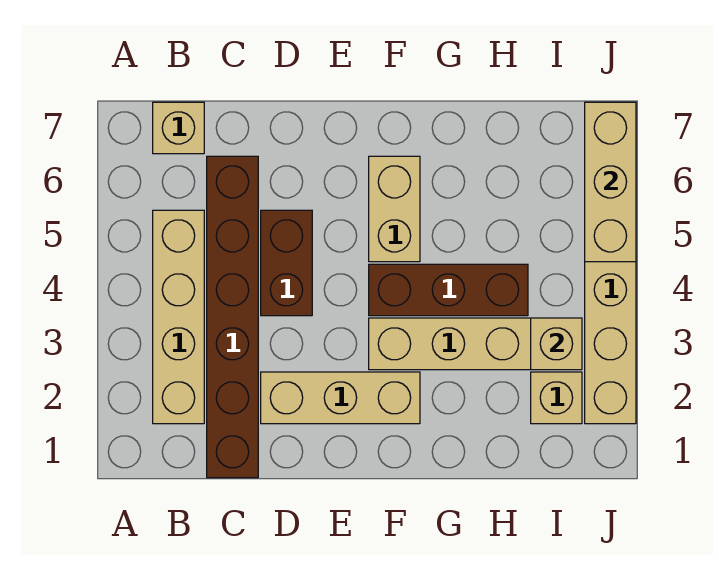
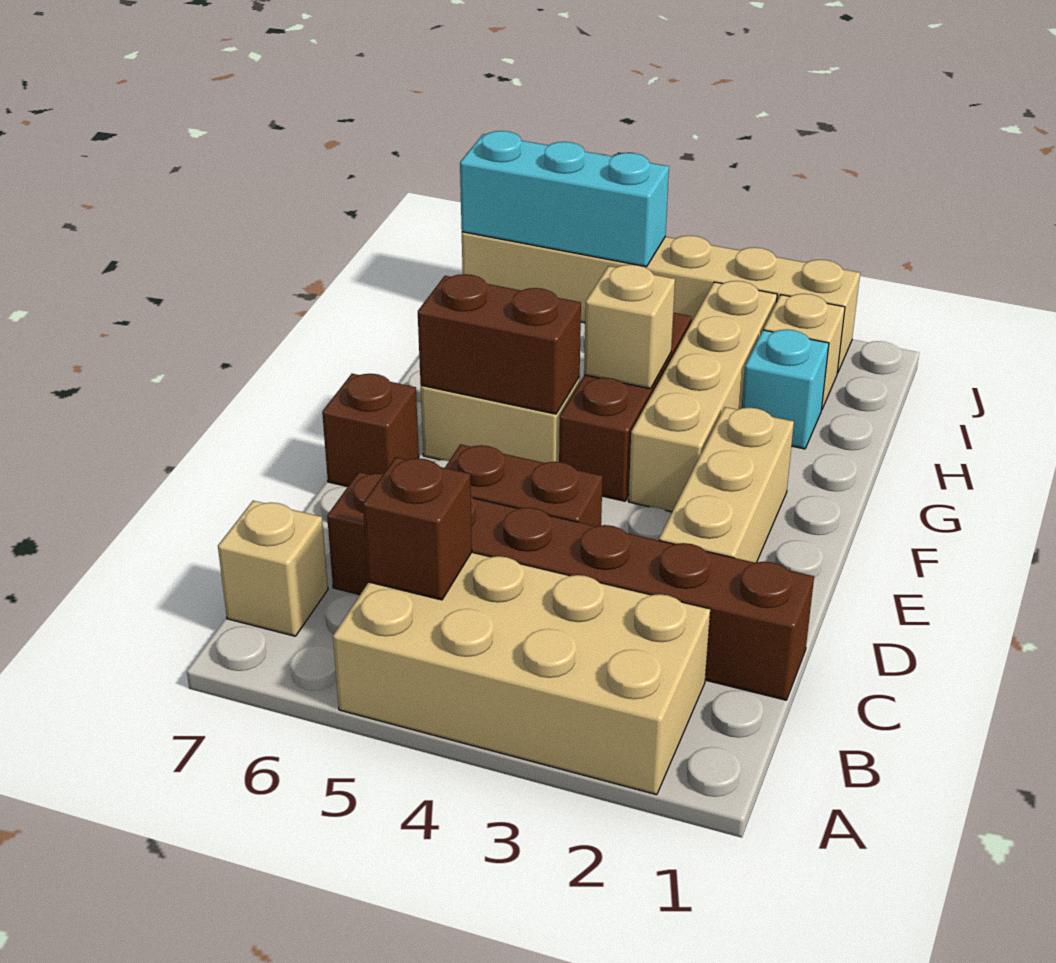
tan brick B2:B5 level 1 -> tan brick A2:B5 level 1
none -> brown brick B5 level 2
none -> brown brick E7 level 1
none -> brown brick F5:F6 level 2
none -> cyan brick H2 level 1
tan brick I3 level 2 -> tan brick G4 level 2
tan brick J5:J7 level 2 -> cyan brick J5:J7 level 2

